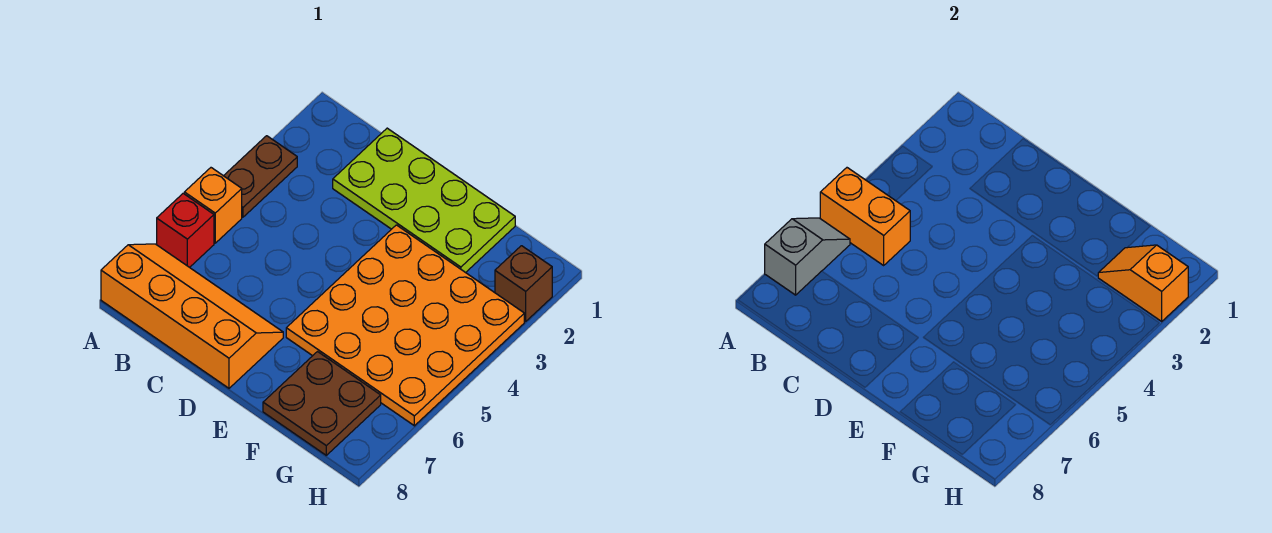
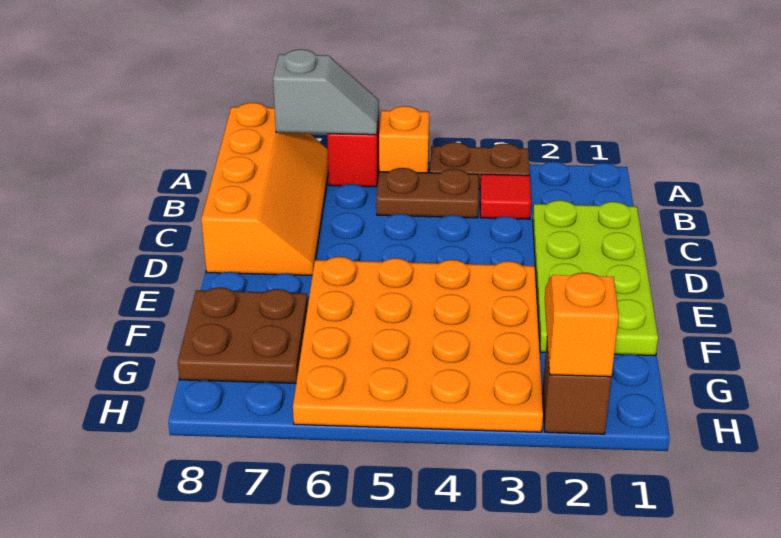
orange brick A5:B5 level 2 -> none
none -> red tile B3 level 1
none -> brown plate B4:B5 level 1

